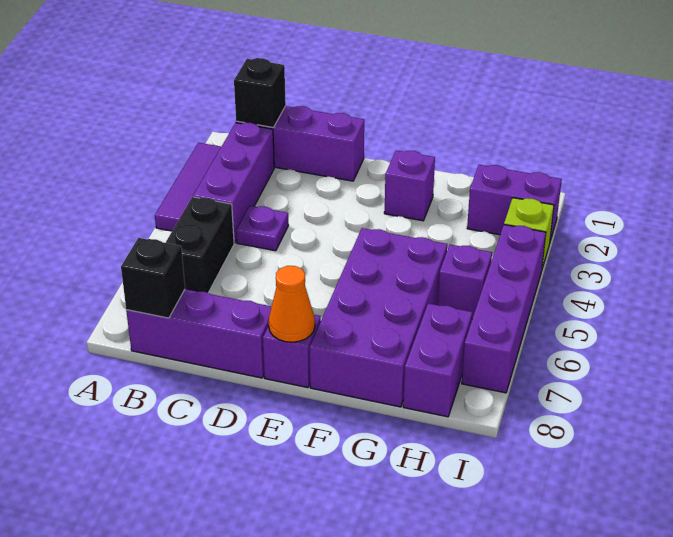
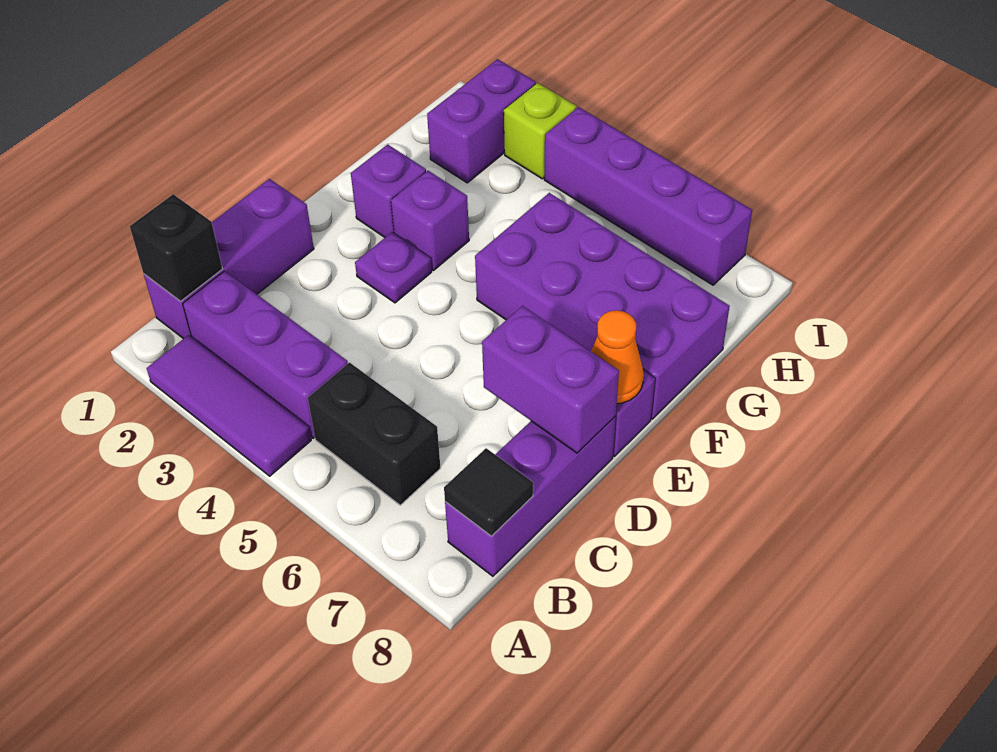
black brick B8 level 2 -> black tile B8 level 2
purple plate C4 level 1 -> purple plate E3 level 1
purple brick H5 level 1 -> purple brick F3 level 1
purple brick H7:H8 level 1 -> purple brick D7:D8 level 2

